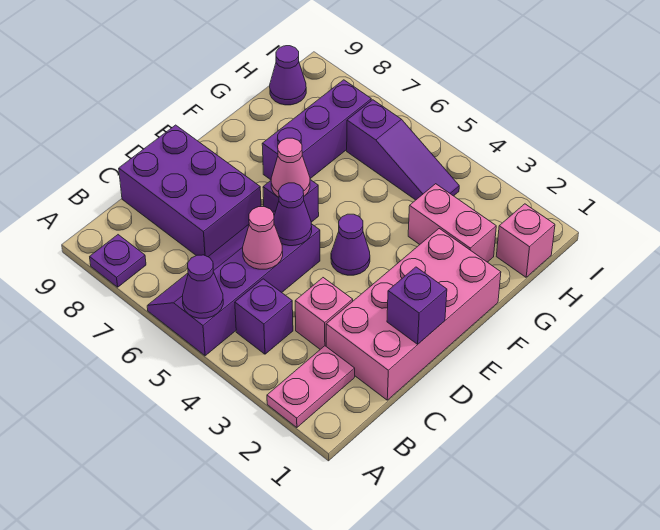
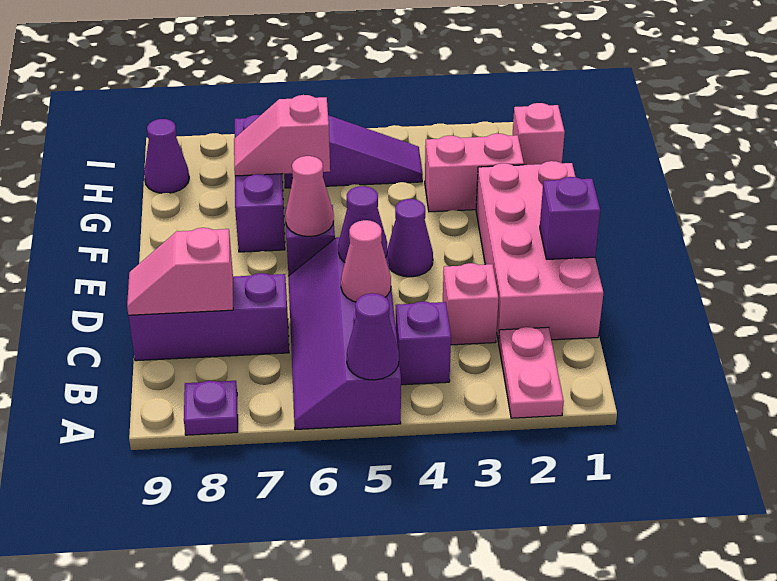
purple brick C7:D9 level 1 -> purple brick C7:C9 level 1
none -> pink slope C8:C9 level 2 top 8
none -> pink slope G6:G7 level 2 top 6

